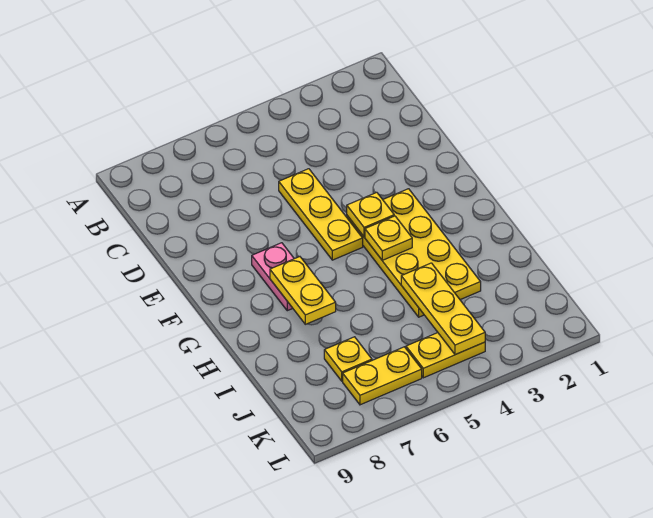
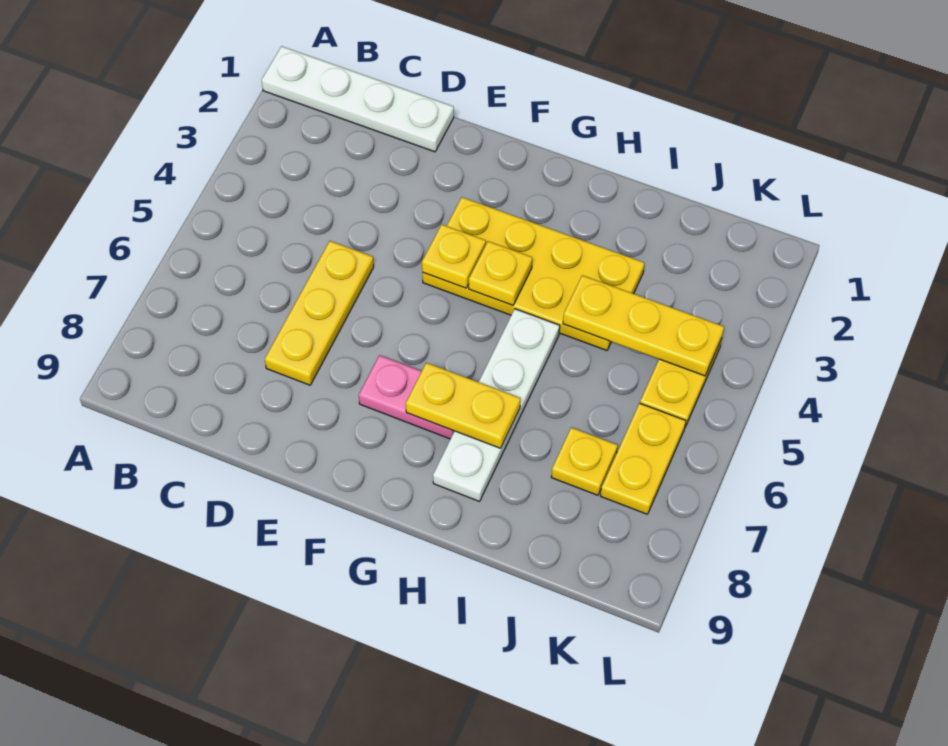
none -> white plate A1:D1 level 1
yellow plate D5:F5 level 1 -> yellow plate D5:D7 level 1
none -> white plate H5:H8 level 1

